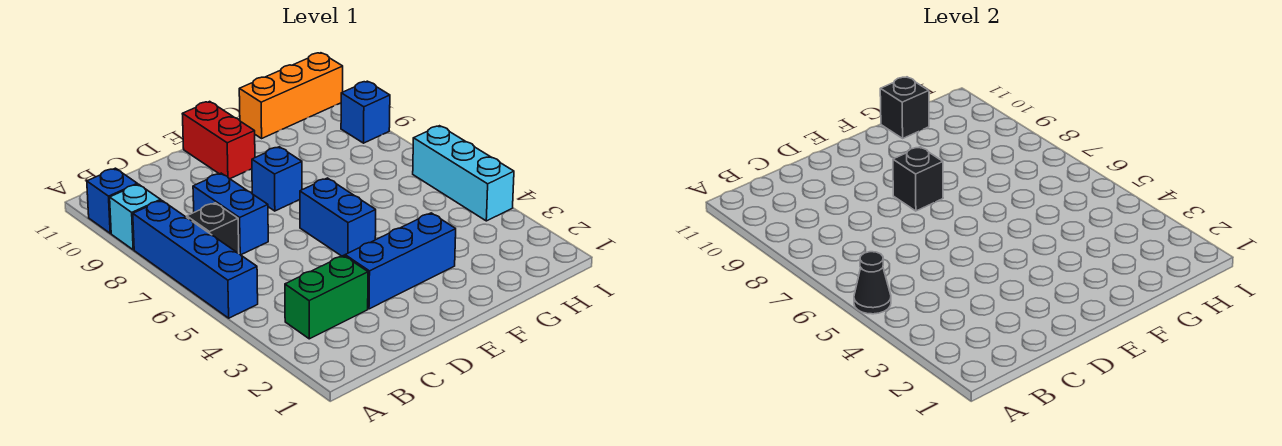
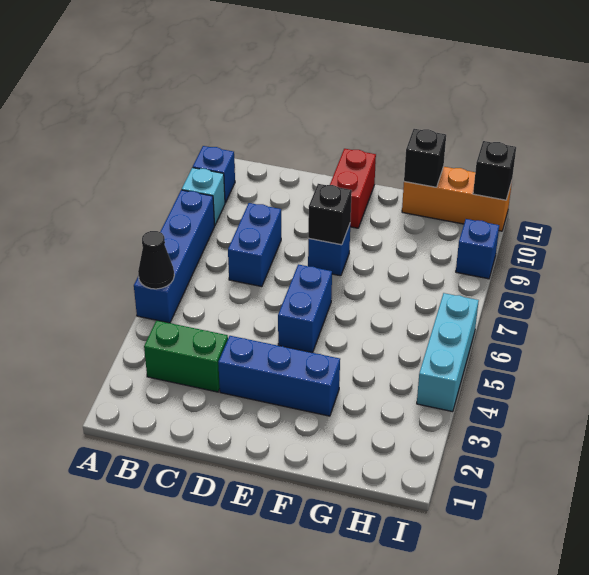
black brick B7 level 1 -> black brick I11 level 2

